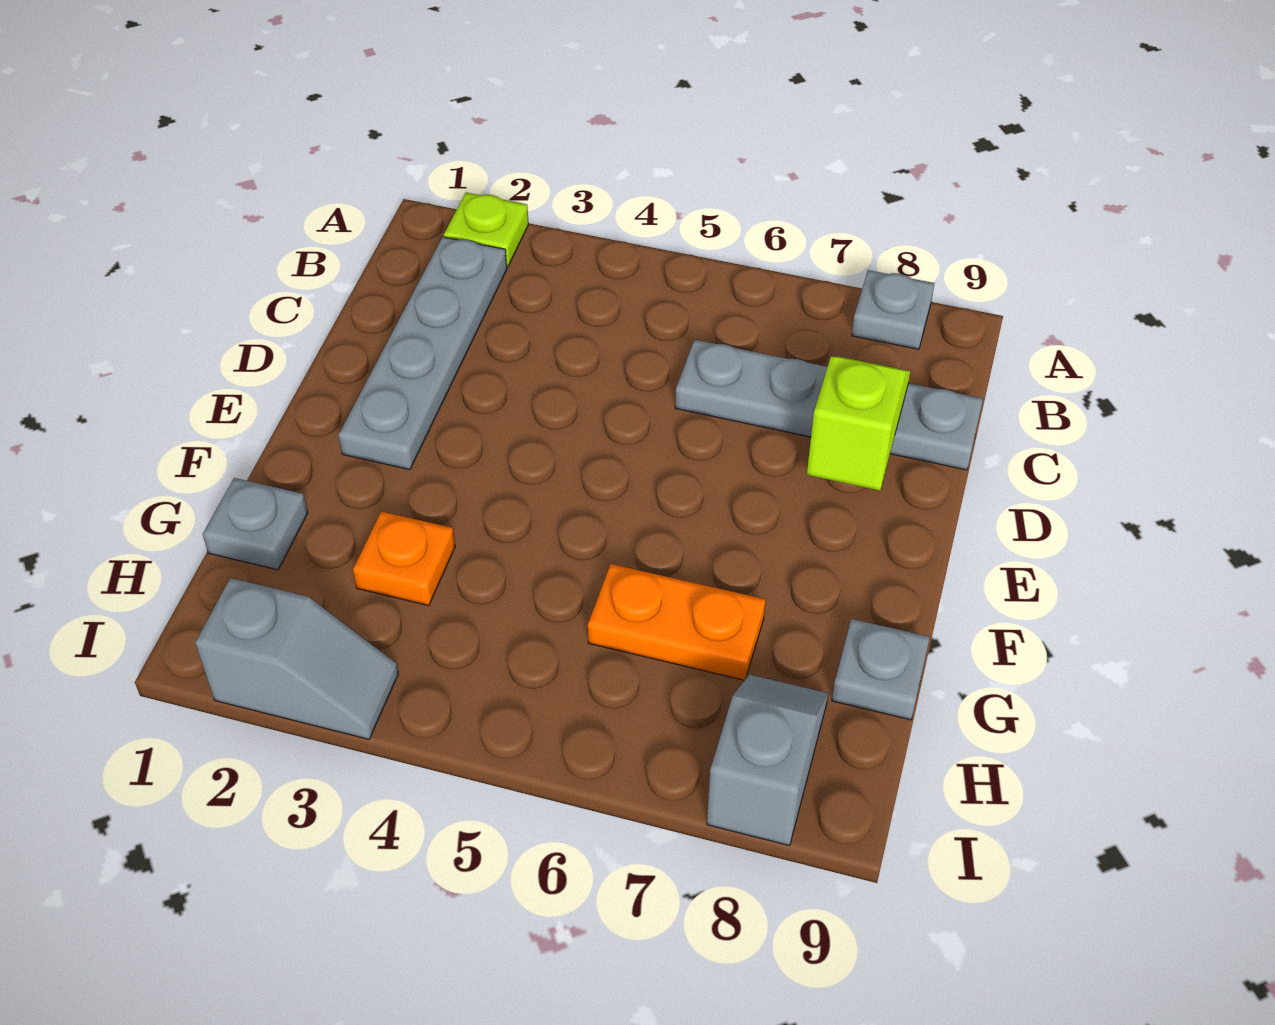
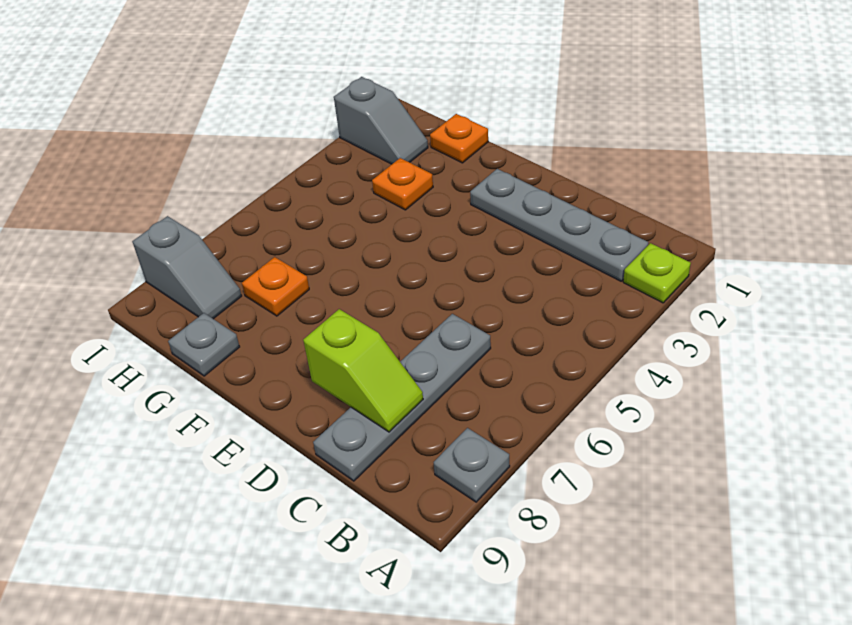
grey plate G1 level 1 -> orange plate G1 level 1
orange plate G6:G7 level 1 -> orange plate G7 level 1
grey slope I2:I3 level 1 top 2 -> grey slope H2:I2 level 1 top I

